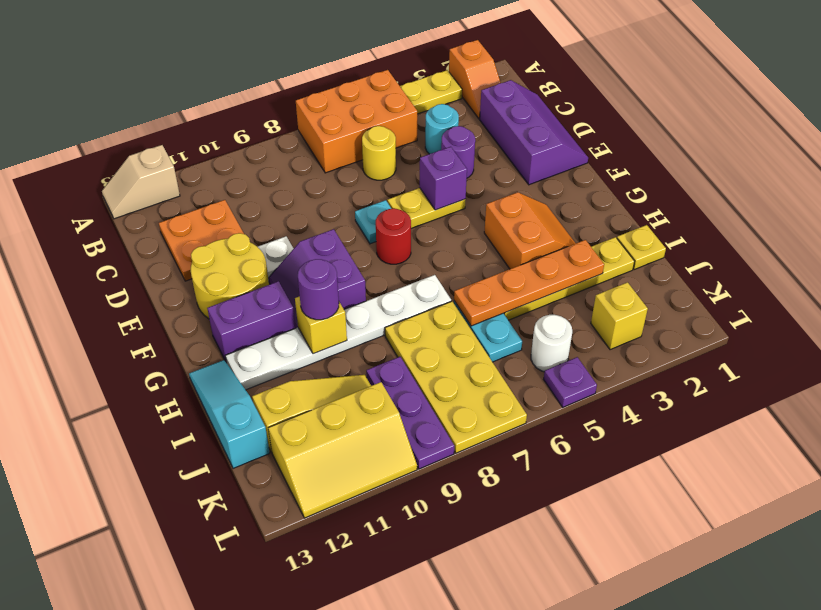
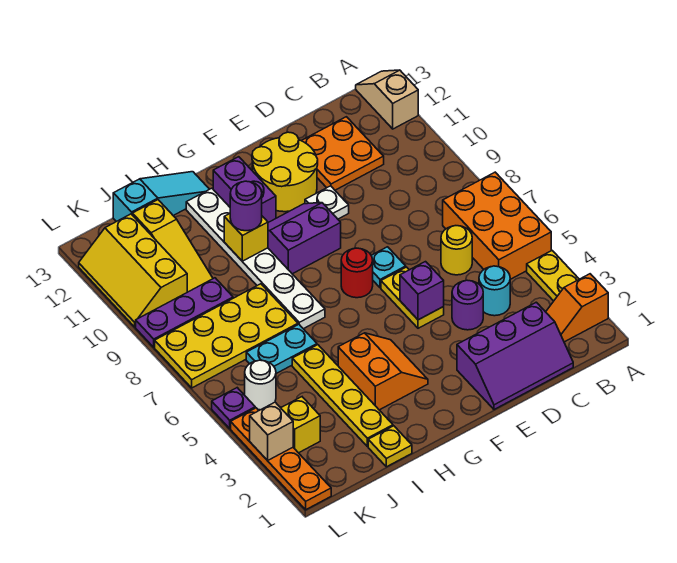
orange slope G3:H4 level 1 top 4 -> orange slope G3:H4 level 1 top H
orange plate I3:I6 level 2 -> orange plate L1:L4 level 1
none -> tan brick L3 level 2

